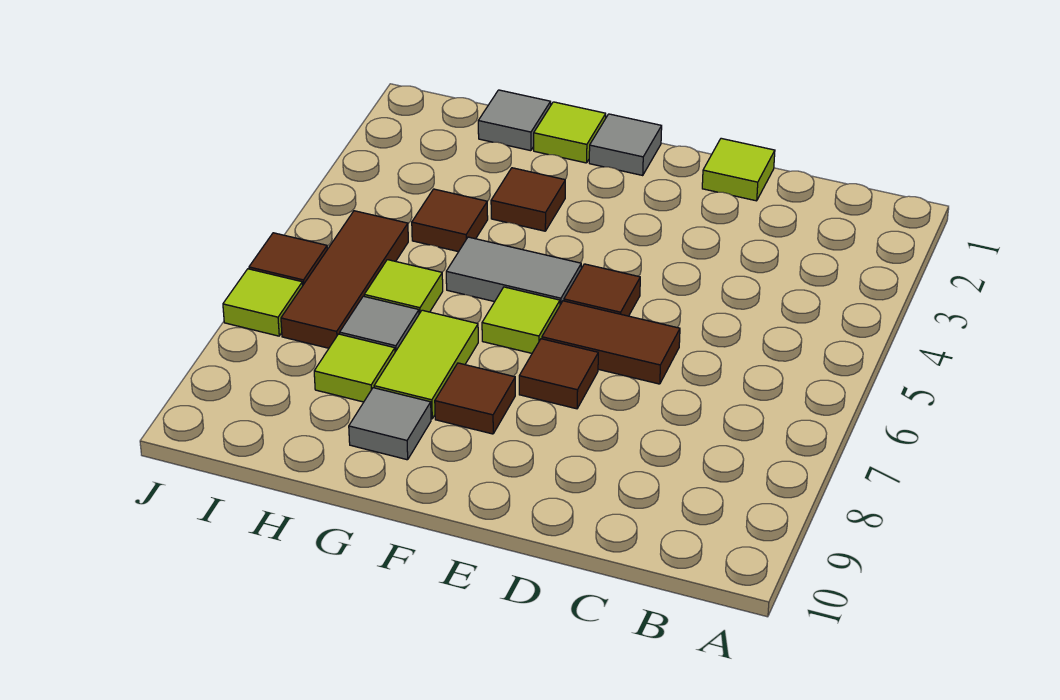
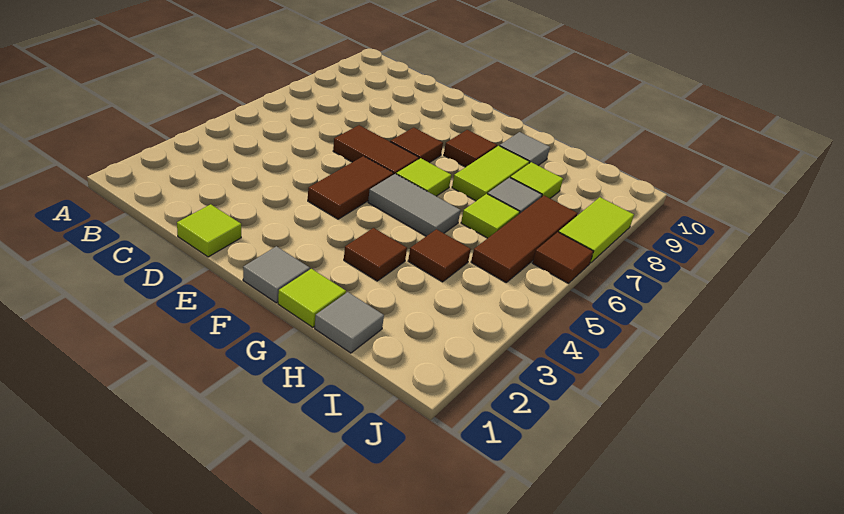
brown tile E5 level 1 -> brown tile E4:E5 level 1
lime tile J7 level 1 -> lime tile J7:J8 level 1

